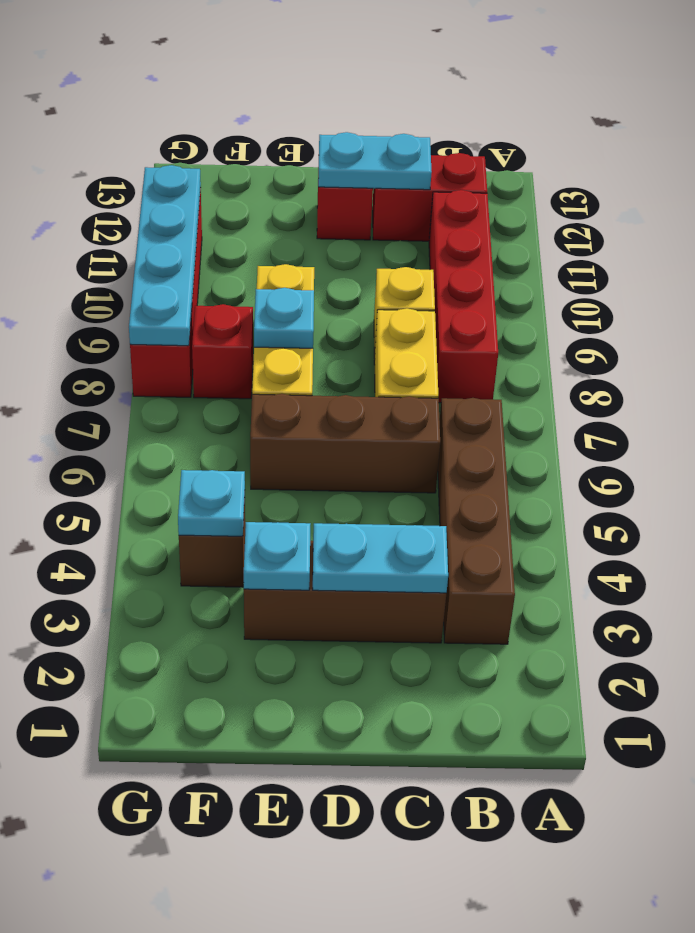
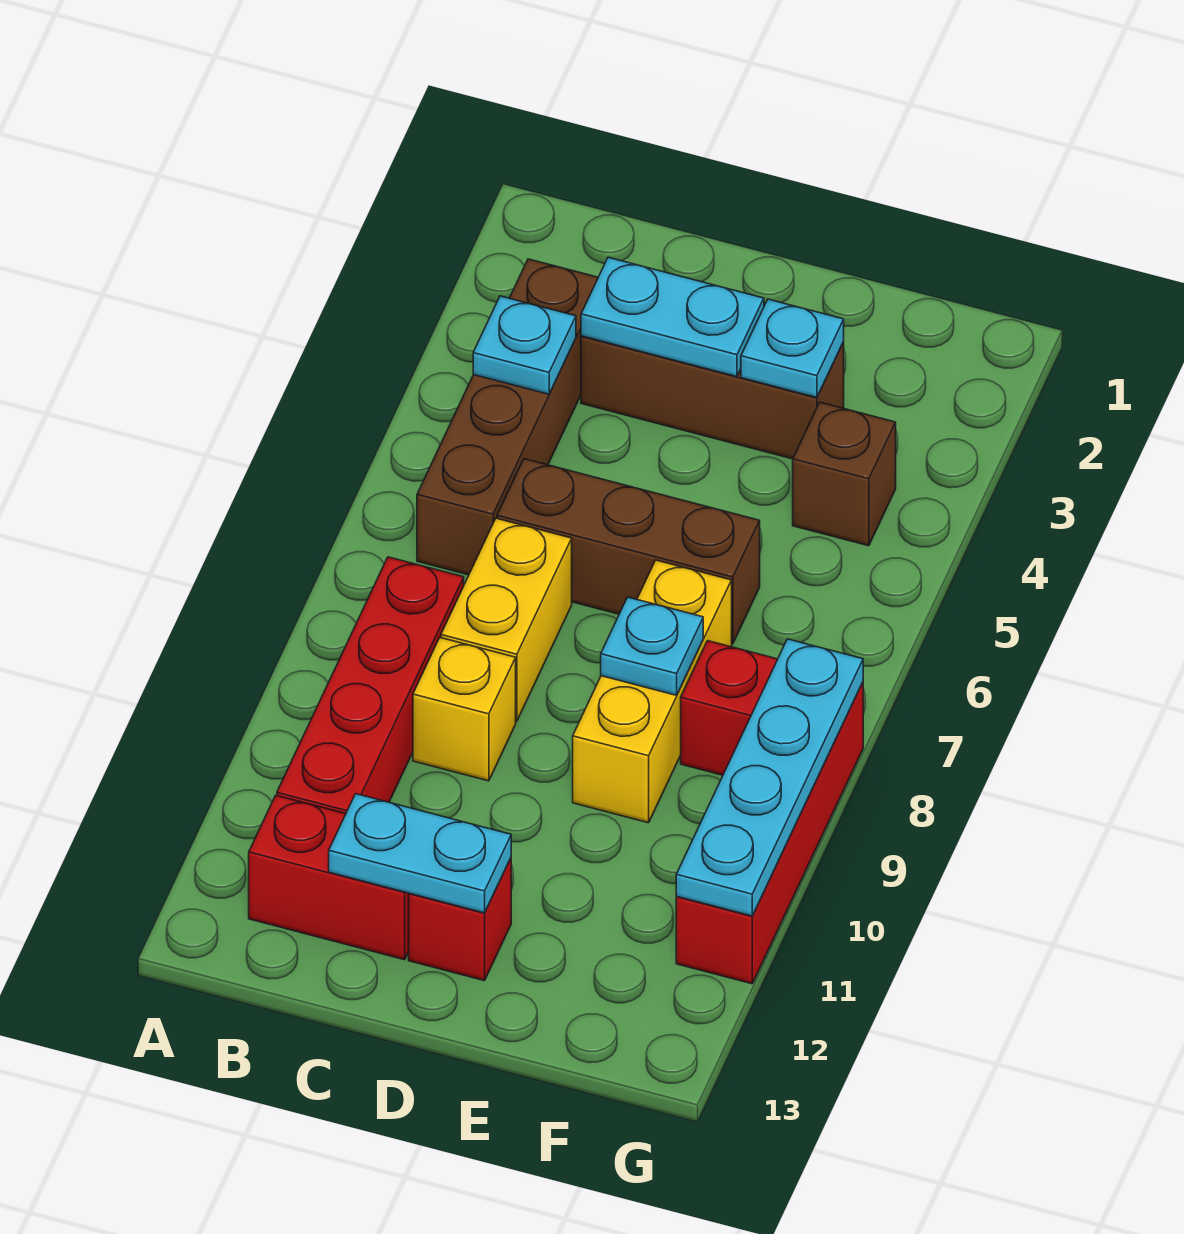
cyan plate F4 level 2 -> cyan plate B4 level 2

